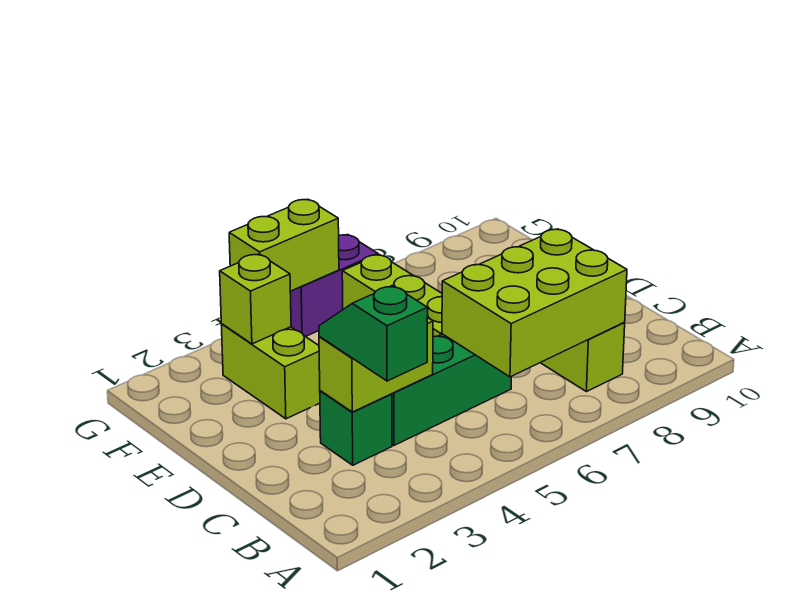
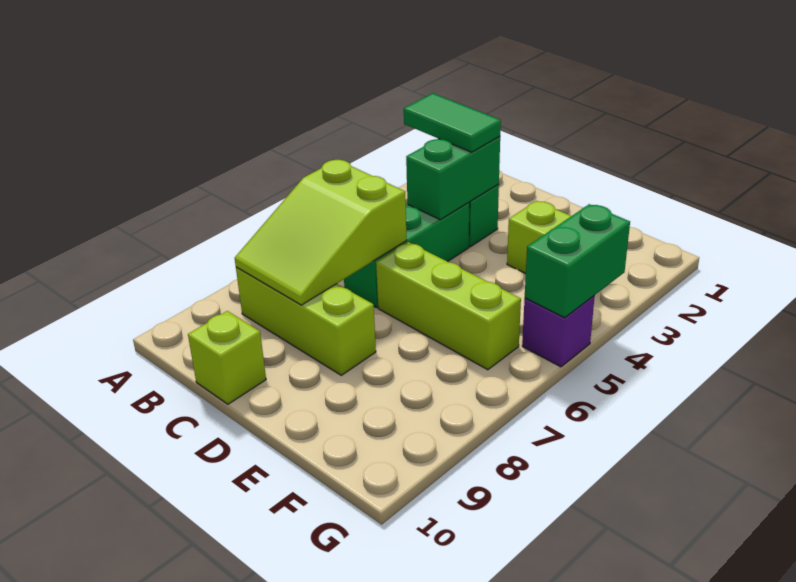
green slope B3:C3 level 3 top B -> green tile B3:C3 level 3
lime brick B6:C8 level 2 -> lime slope B6:C8 level 2 top 6
lime brick C3:C4 level 2 -> green brick C3:C4 level 2
lime brick F3 level 2 -> lime brick C10 level 1
lime brick G4:G5 level 2 -> green brick G4:G5 level 2
purple brick G5:G6 level 1 -> purple brick G5 level 1

